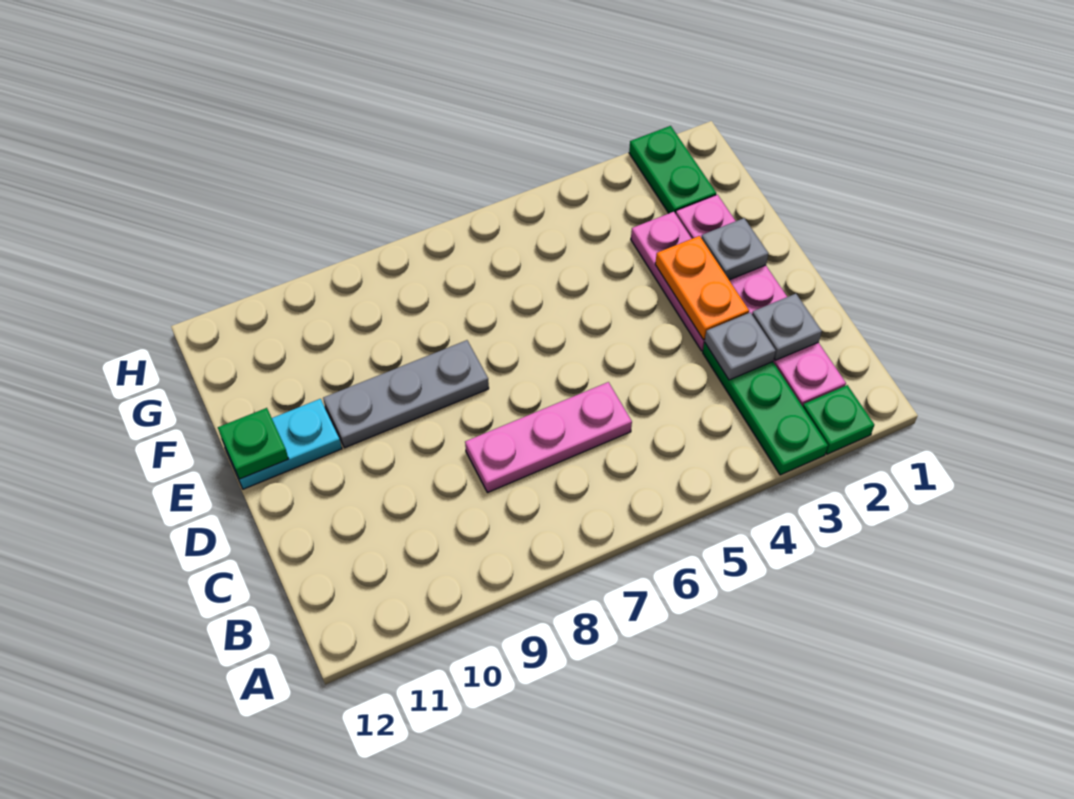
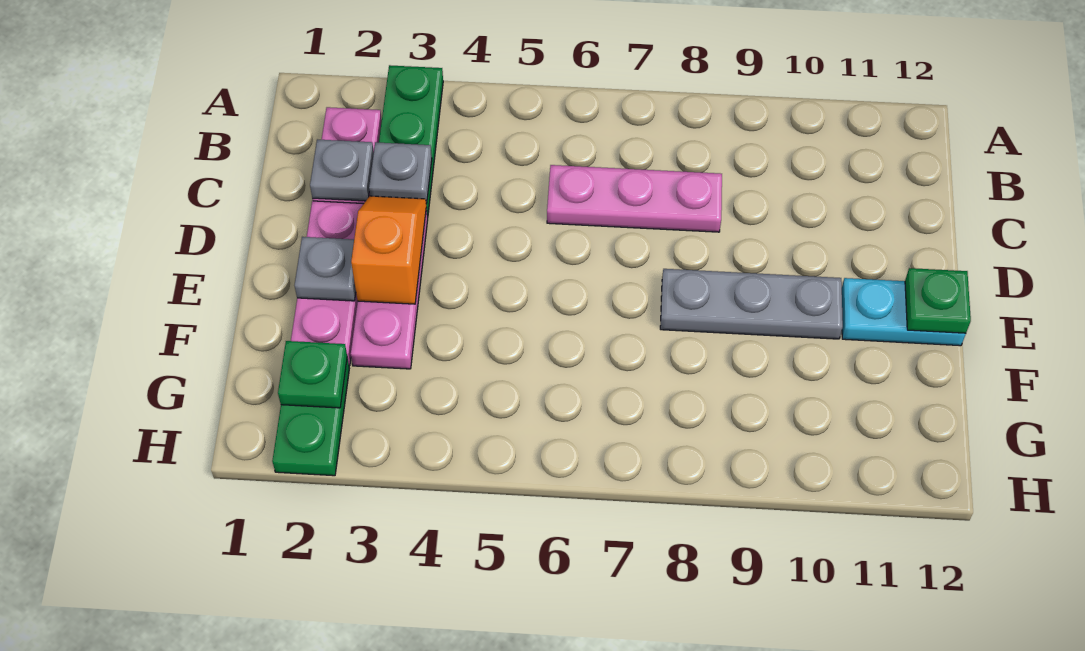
green plate A2 level 1 -> green plate G2 level 2
orange plate D3:E3 level 2 -> orange slope D3:E3 level 2 top E

